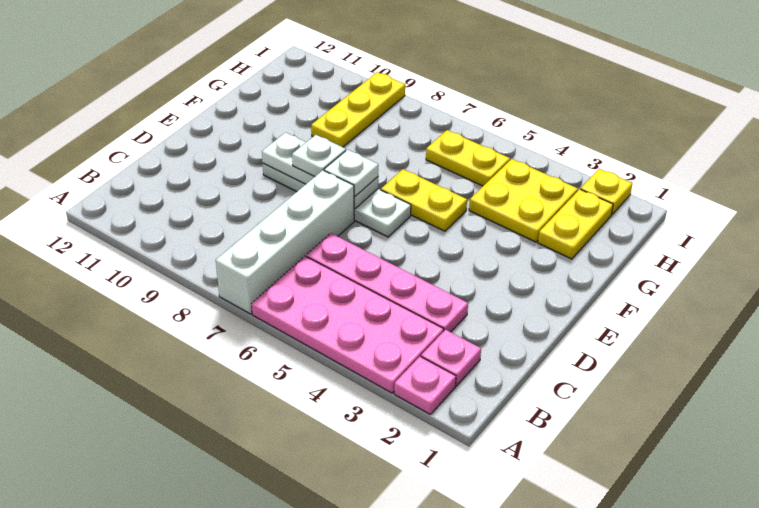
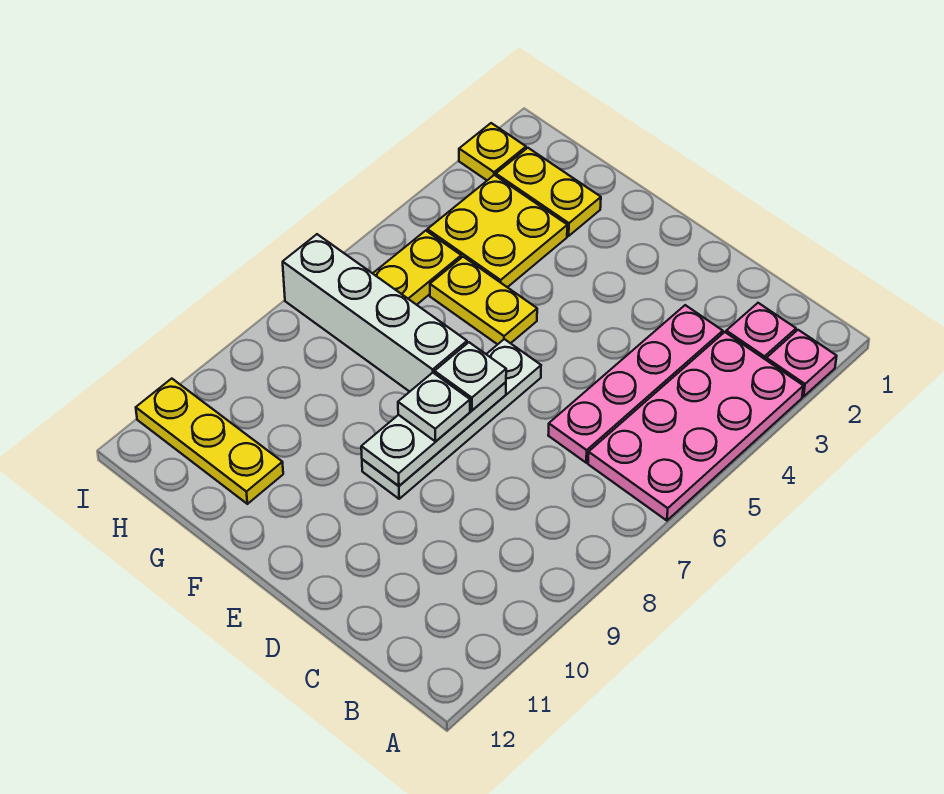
white brick A7:D7 level 1 -> white brick F7:I7 level 1
yellow plate F5:F6 level 1 -> yellow plate F5:G5 level 1
yellow plate G9:I9 level 1 -> yellow plate G11:I11 level 1

